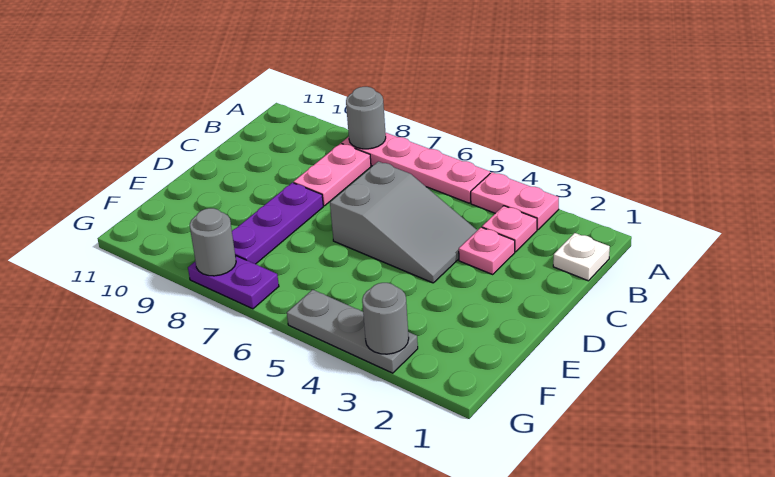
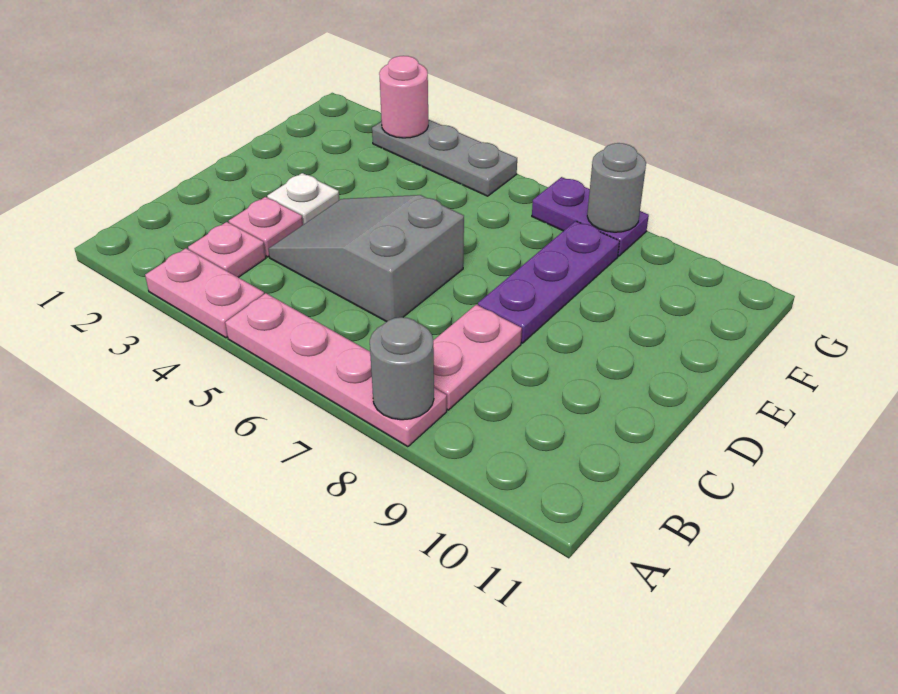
white plate B1 level 1 -> white plate D3 level 1
grey round brick G3 level 2 -> pink round brick G3 level 2

